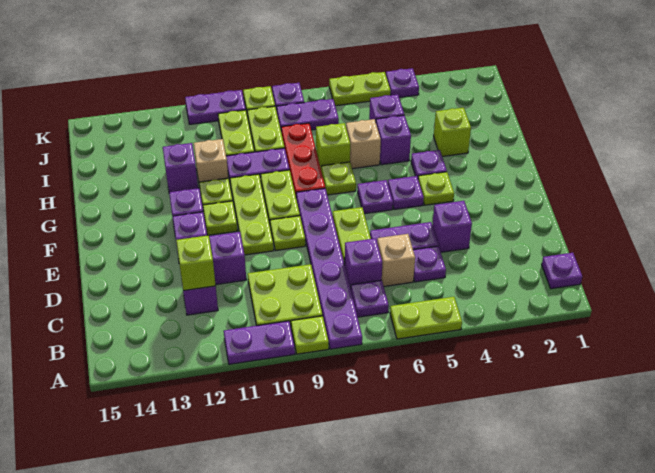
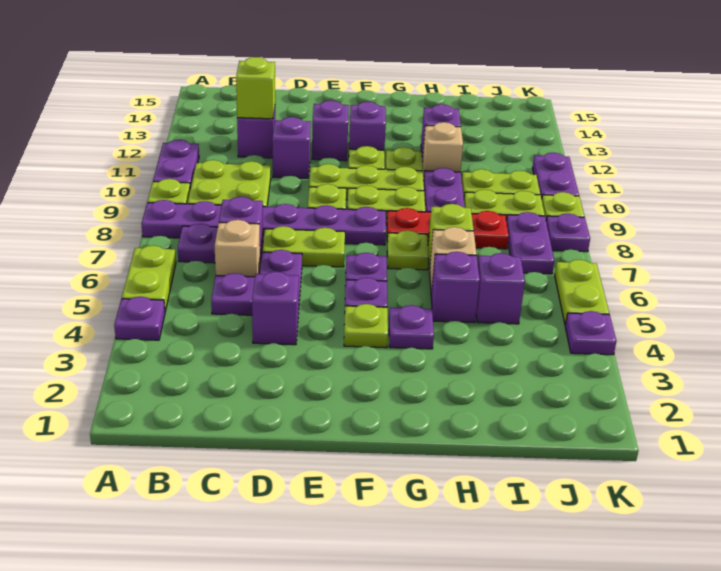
purple plate B1 level 1 -> purple plate A4 level 1
lime brick H3 level 1 -> none

